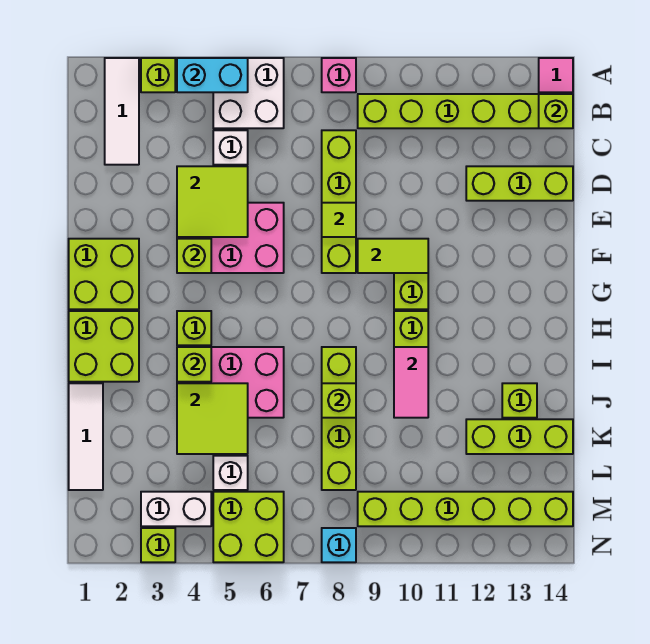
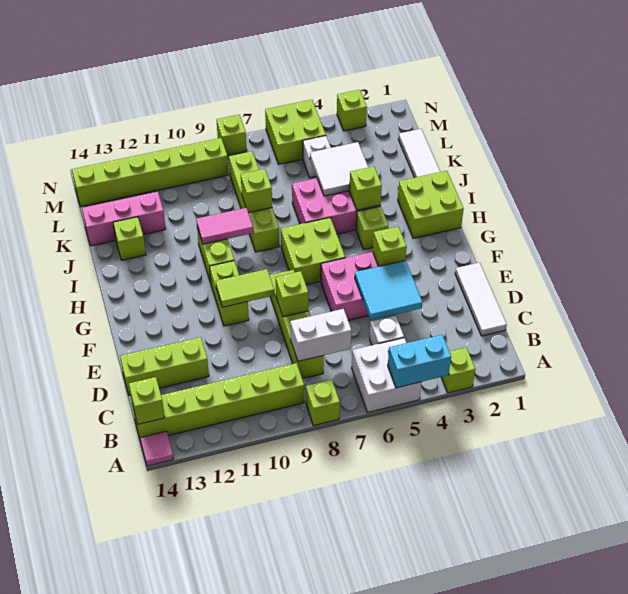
white tile A2:C2 level 1 -> white tile C1:E1 level 1
pink brick A8 level 1 -> lime brick A8 level 1
lime tile D4:E5 level 2 -> cyan tile D4:E5 level 2
lime tile E8 level 2 -> lime brick E8 level 2
lime brick F1:G2 level 1 -> lime brick G6:H7 level 1
pink tile I10:J10 level 2 -> pink tile I9:I10 level 2
lime tile J4:K5 level 2 -> white tile J4:K5 level 2
lime brick K12:K14 level 1 -> pink brick K12:K14 level 1
white brick M3:M4 level 1 -> white brick C7:C8 level 2
cyan brick N8 level 1 -> lime brick N8 level 1

